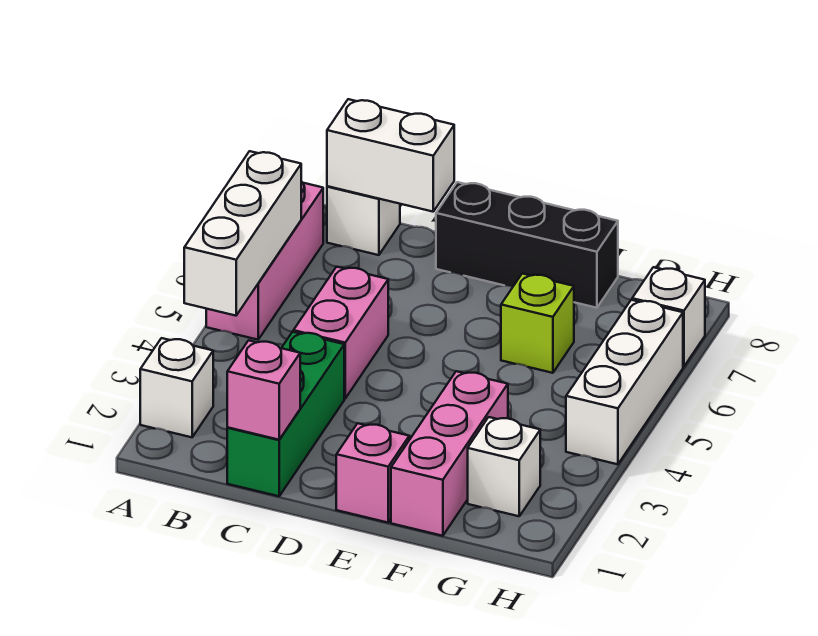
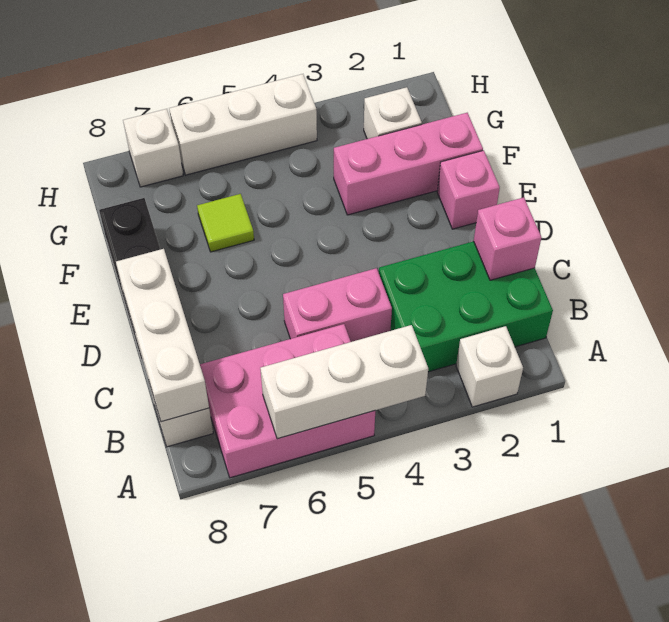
pink brick A5:A7 level 1 -> pink brick A5:B7 level 1
white brick B8:C8 level 2 -> white brick B8:D8 level 2
green brick C1:C3 level 1 -> green brick B1:C3 level 1
lime brick F6 level 1 -> lime tile F6 level 1

